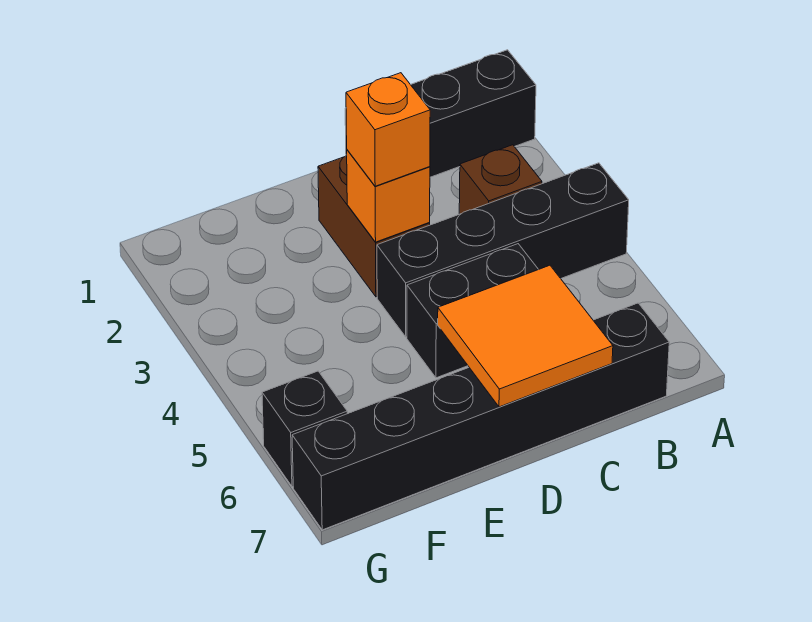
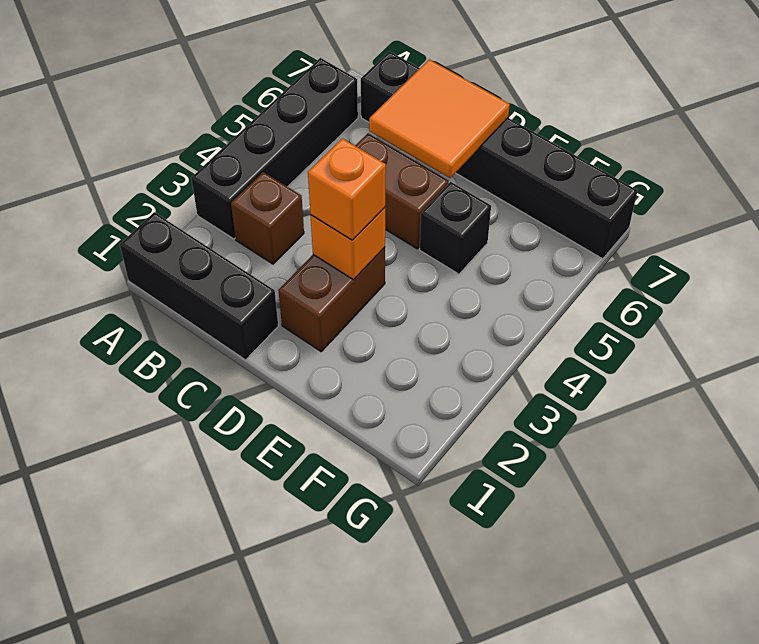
black brick A4:D4 level 1 -> black brick A3:A6 level 1
black brick C5:D5 level 1 -> brown brick C5:D5 level 1
black brick G6 level 1 -> black brick E5 level 1

